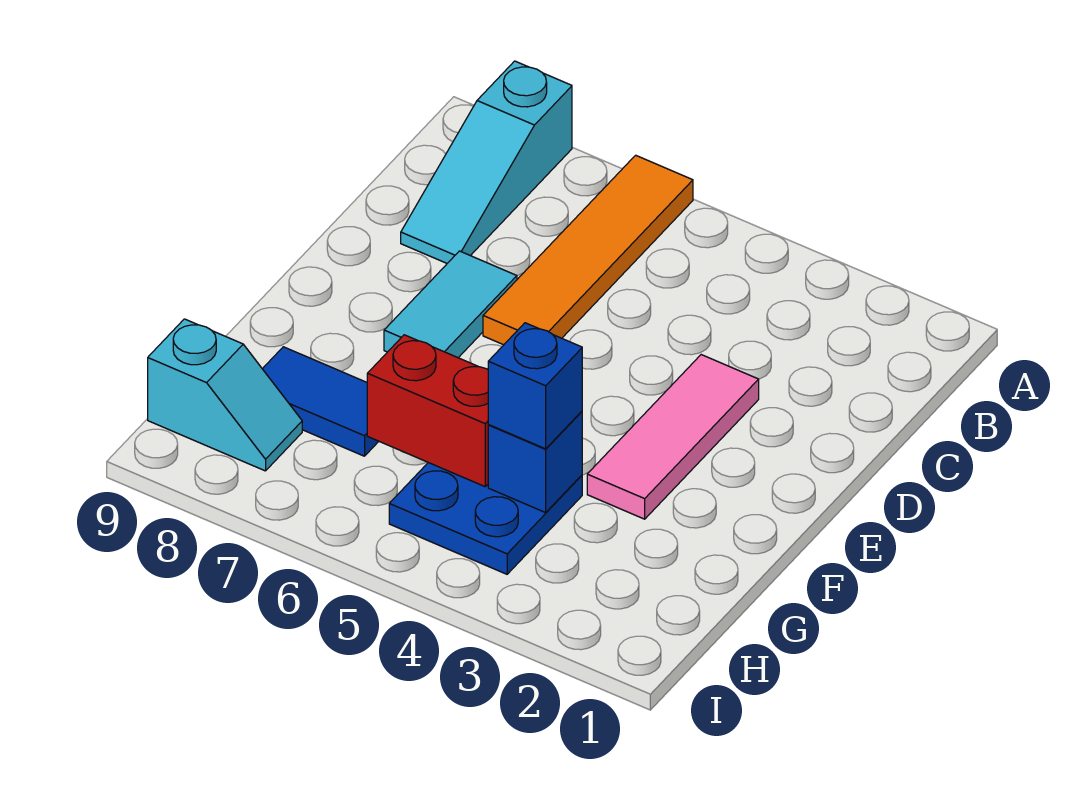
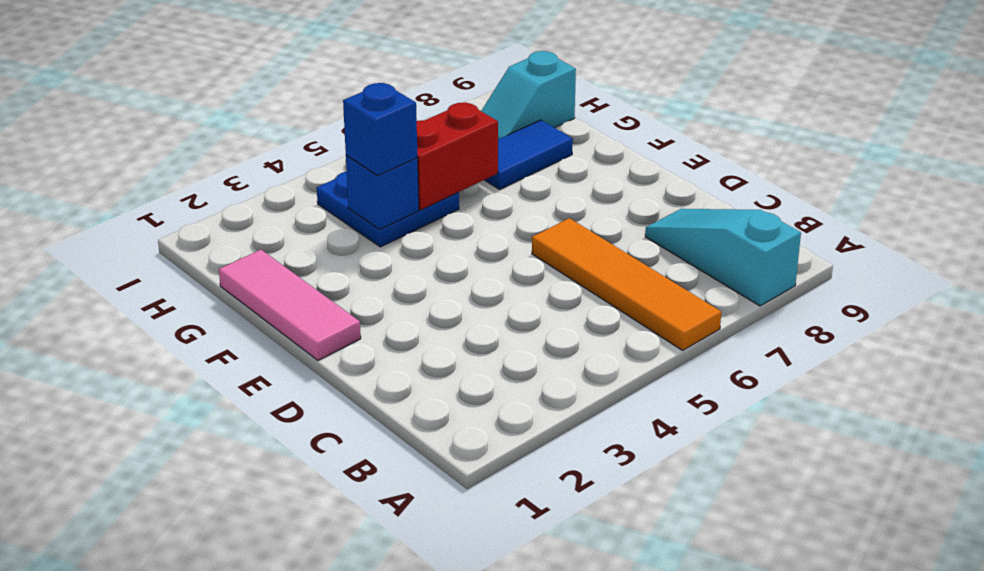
pink tile D3:F3 level 1 -> pink tile E1:G1 level 1
cyan tile D7:E7 level 1 -> none

